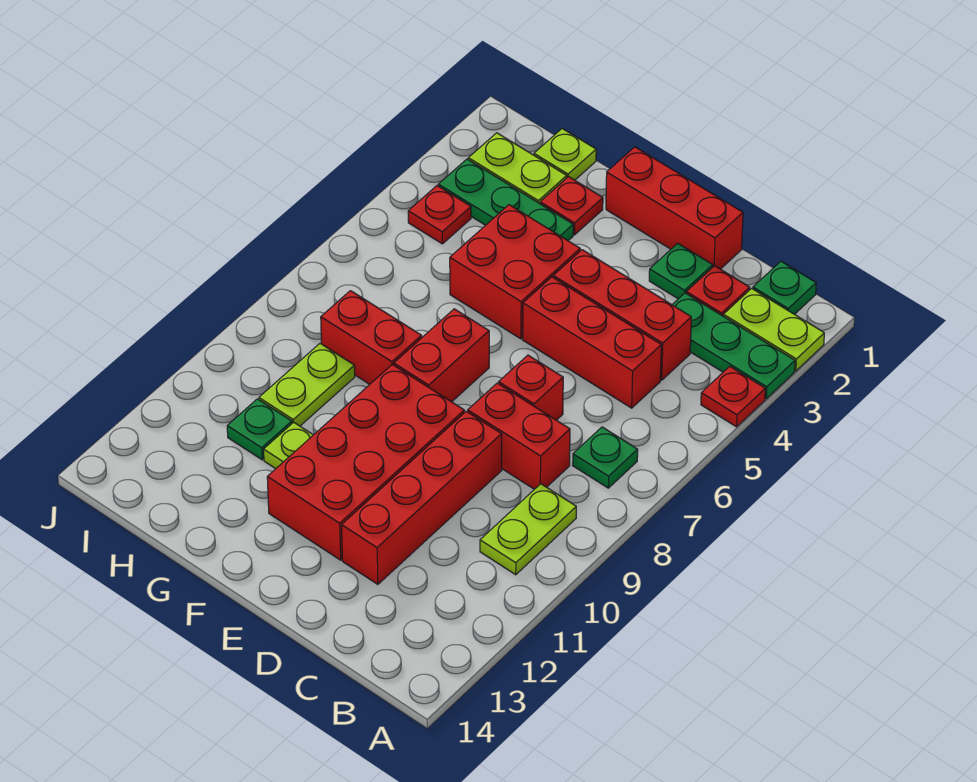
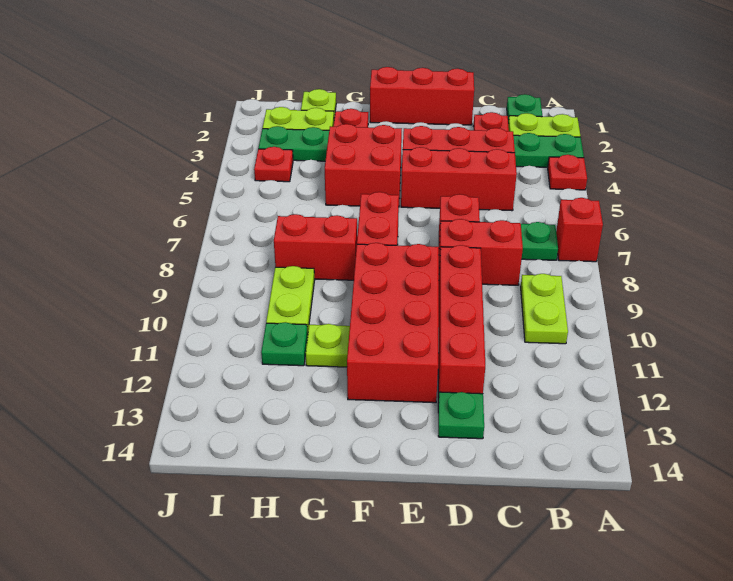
none -> red brick A7 level 1
green plate D2 level 1 -> green plate D13 level 1

